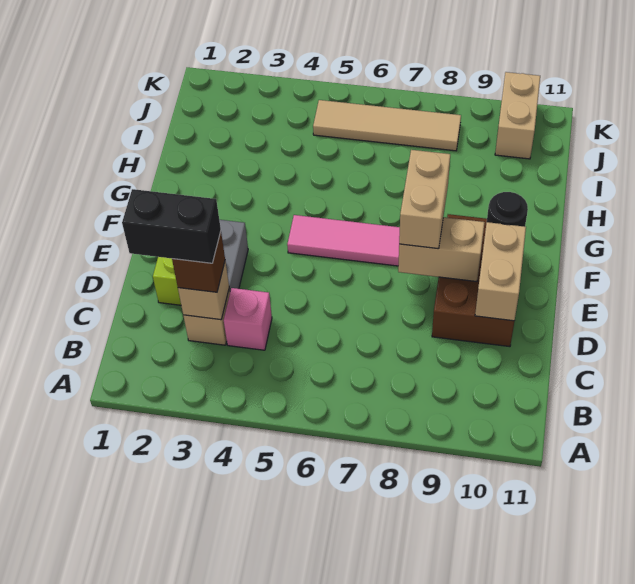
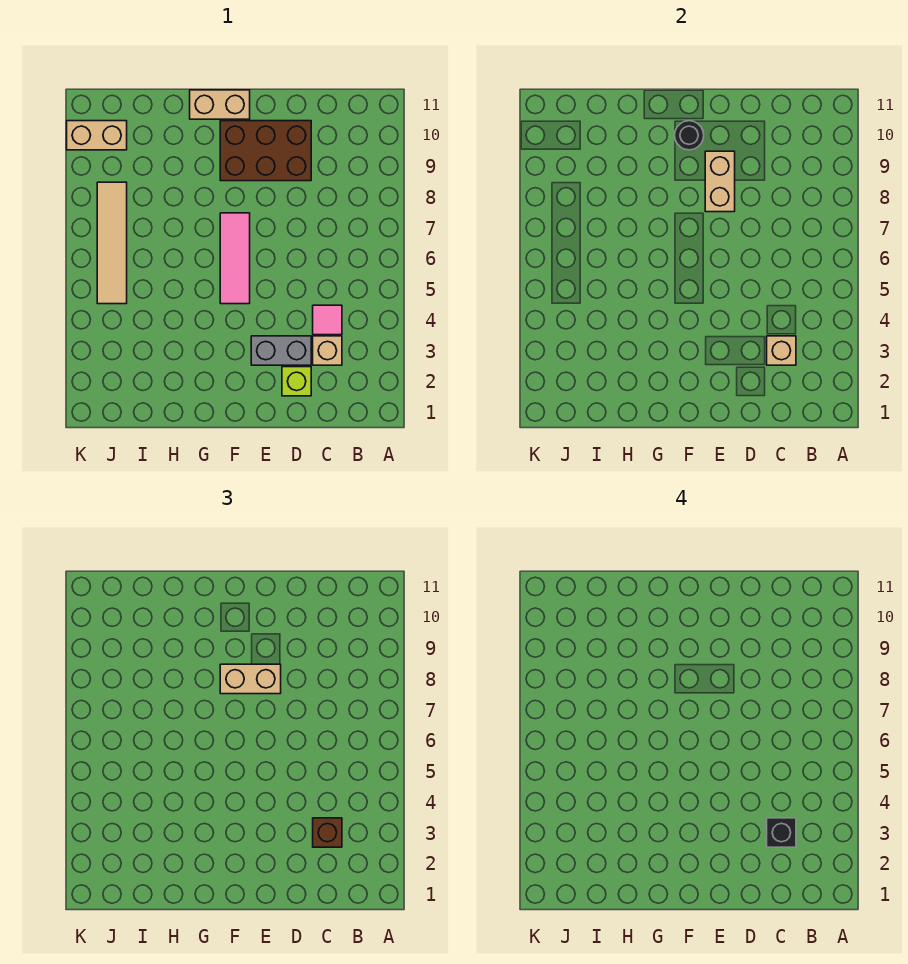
black brick C2:C3 level 4 -> black brick C3 level 4
pink brick C4 level 1 -> pink tile C4 level 1
tan brick D10:E10 level 2 -> tan brick F11:G11 level 1

